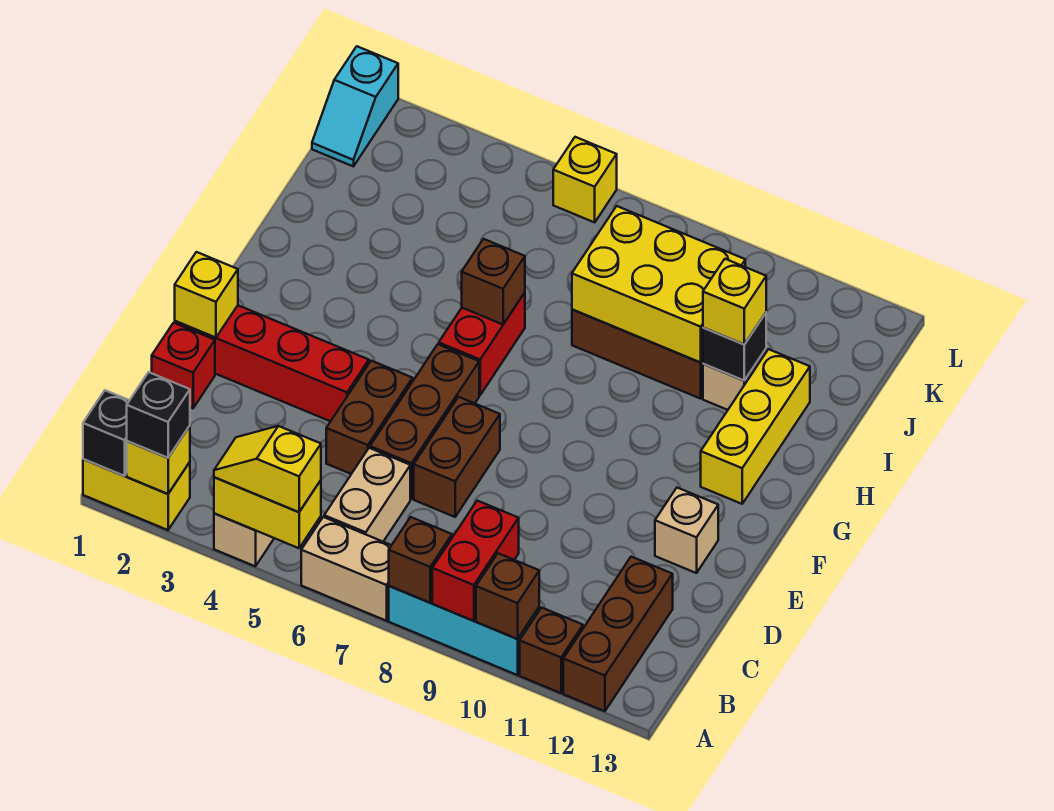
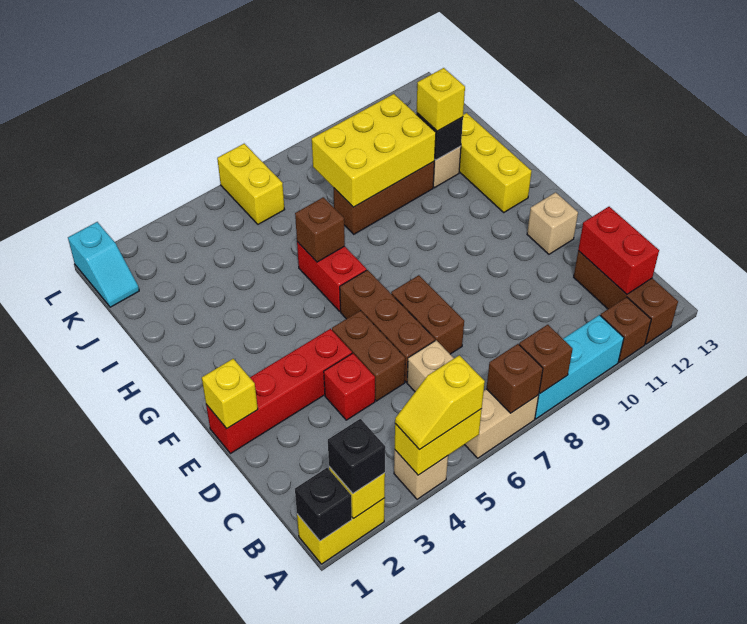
red brick A9:B9 level 2 -> red brick B12:C12 level 2
brown brick A10 level 2 -> brown brick A7 level 2
red brick D1 level 1 -> red brick D4 level 1
yellow brick L6 level 1 -> yellow brick K6:L6 level 1

